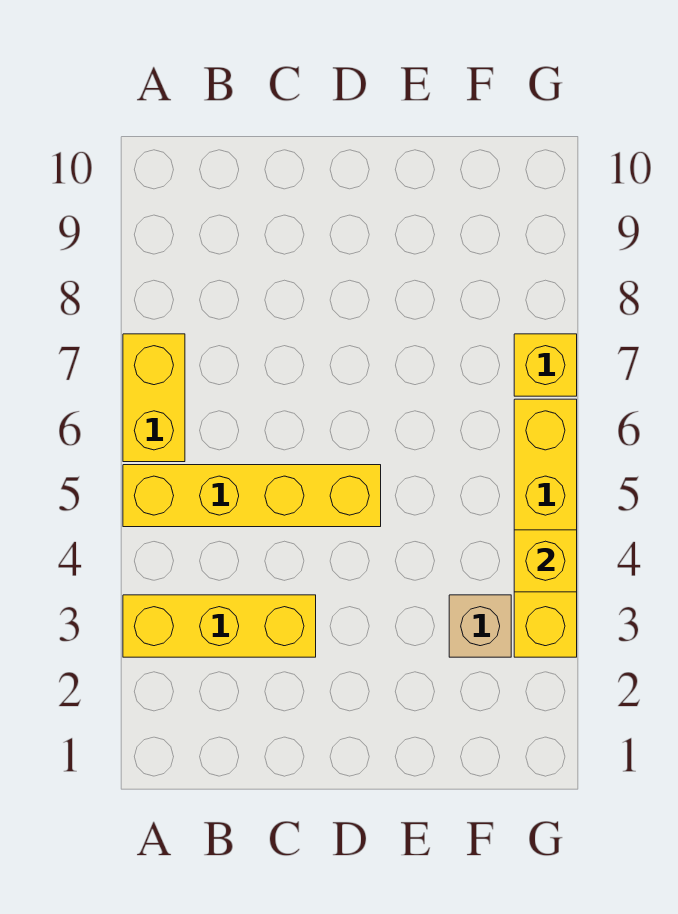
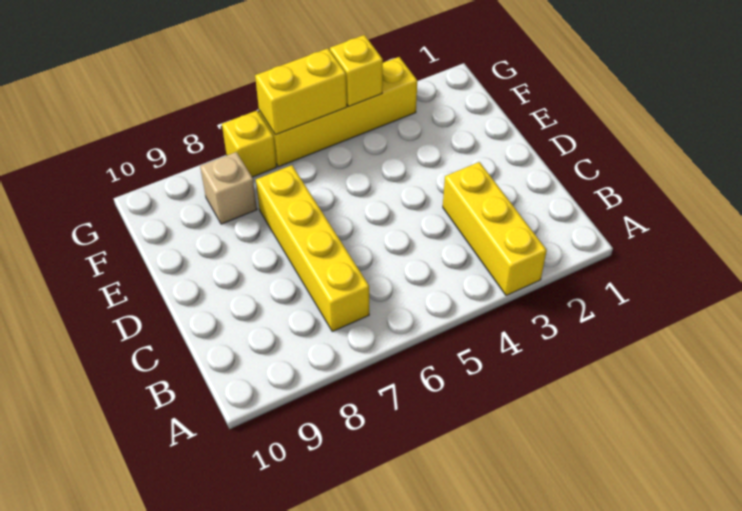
yellow brick A5:D5 level 1 -> yellow brick B7:E7 level 1
yellow brick A6:A7 level 1 -> yellow brick G5:G6 level 2
tan brick F3 level 1 -> tan brick F8 level 1

